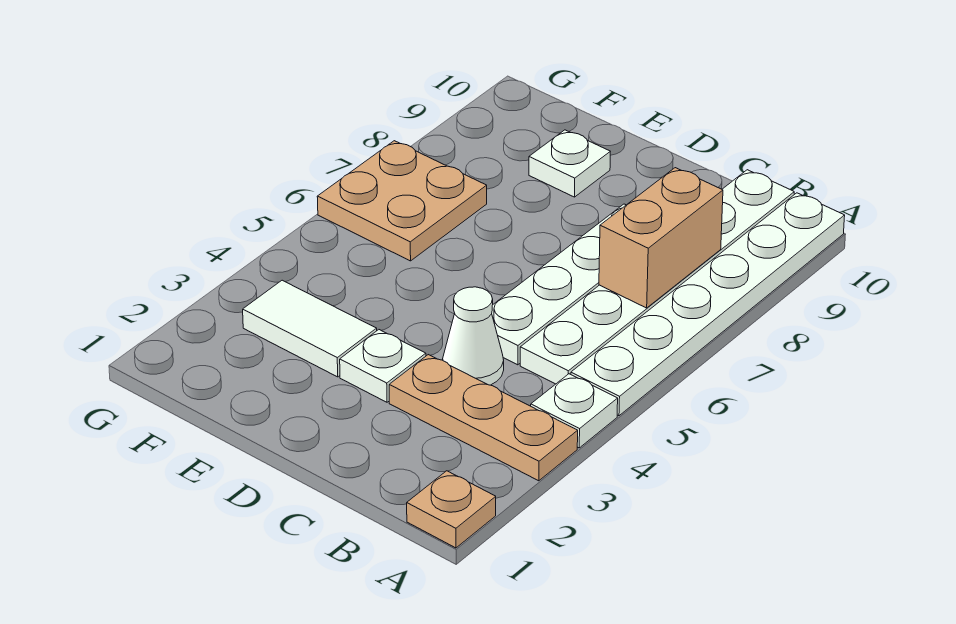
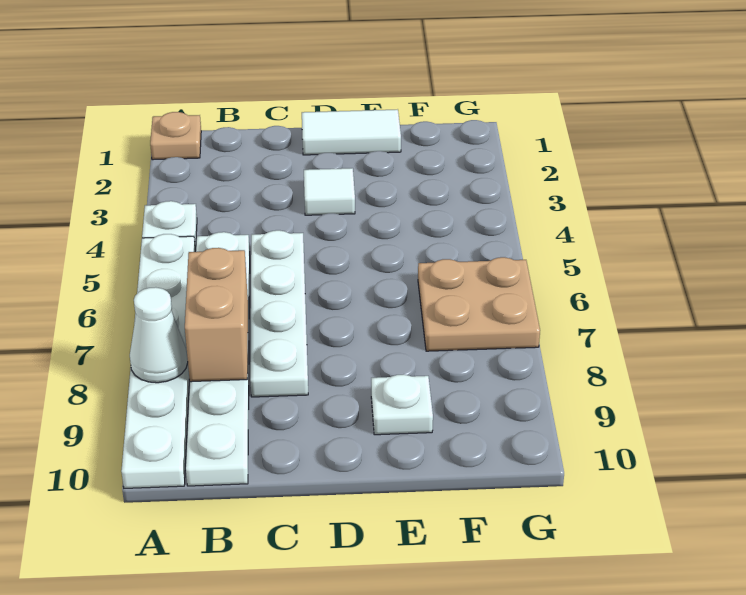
tan plate A3:C3 level 1 -> none
white cone C4 level 1 -> white cone A8 level 2
white plate D3 level 1 -> white tile D3 level 1
white tile E3:F3 level 1 -> white tile D1:E1 level 1

